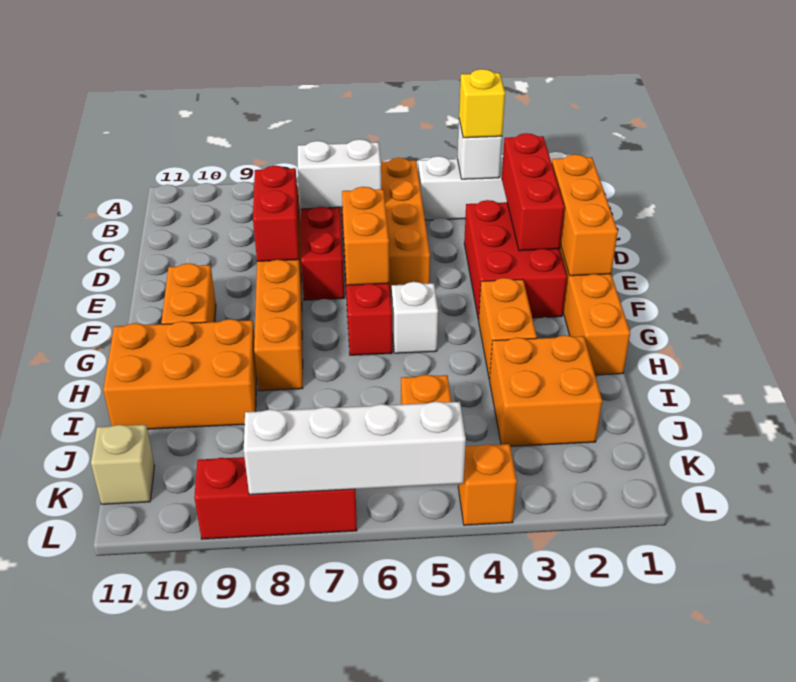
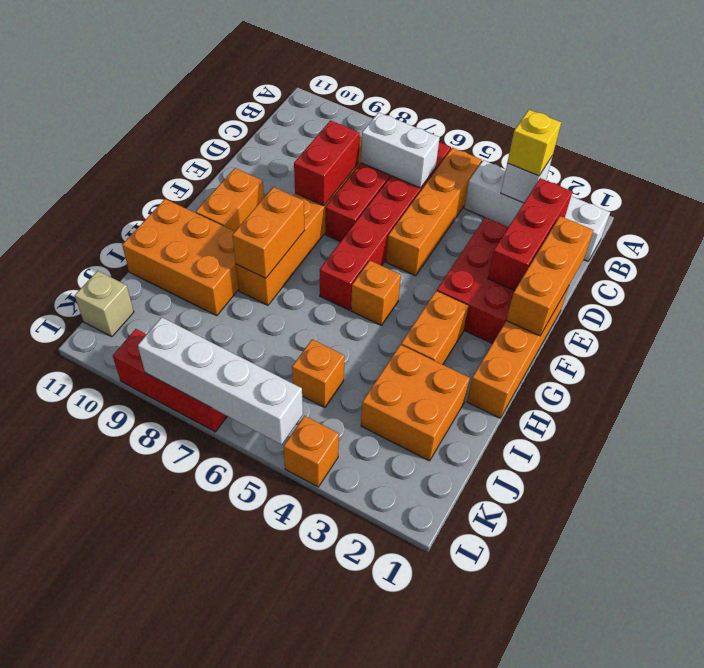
orange brick E6:F6 level 2 -> orange brick G8:H8 level 2
white brick G5 level 1 -> orange brick G5 level 1

